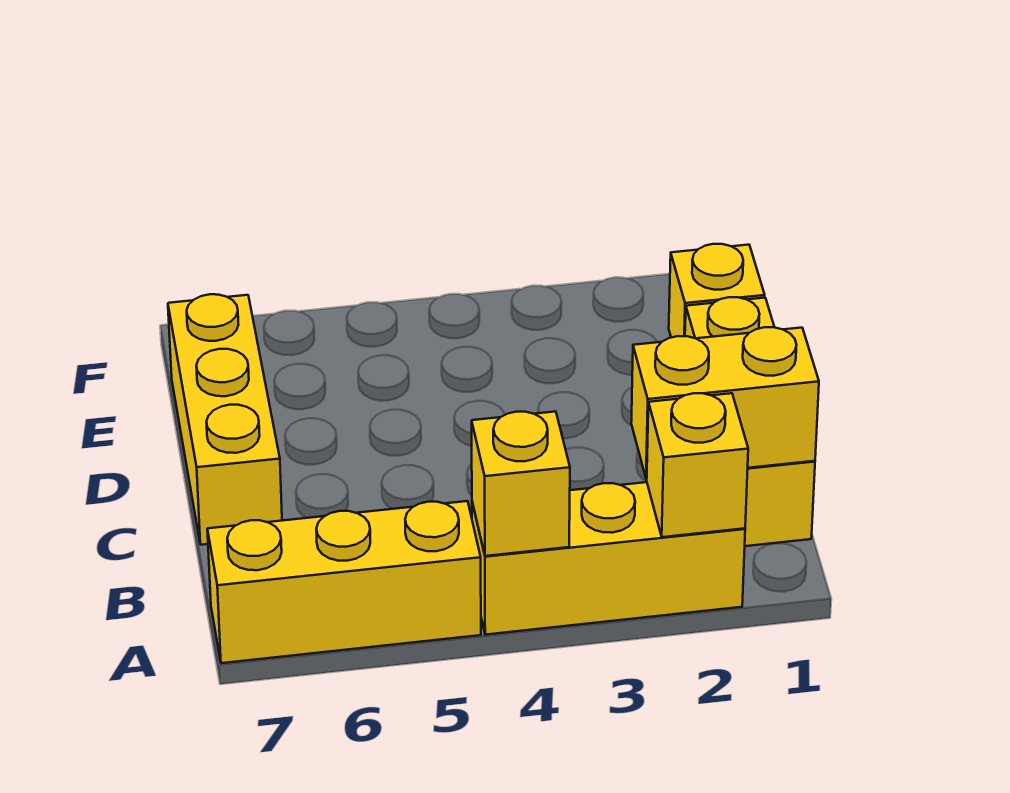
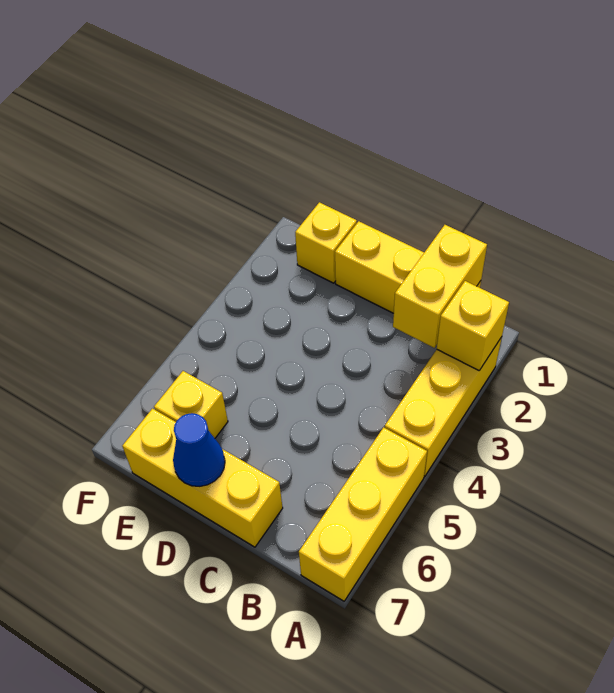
yellow brick A4 level 2 -> yellow brick E6 level 1
none -> blue cone D7 level 2

